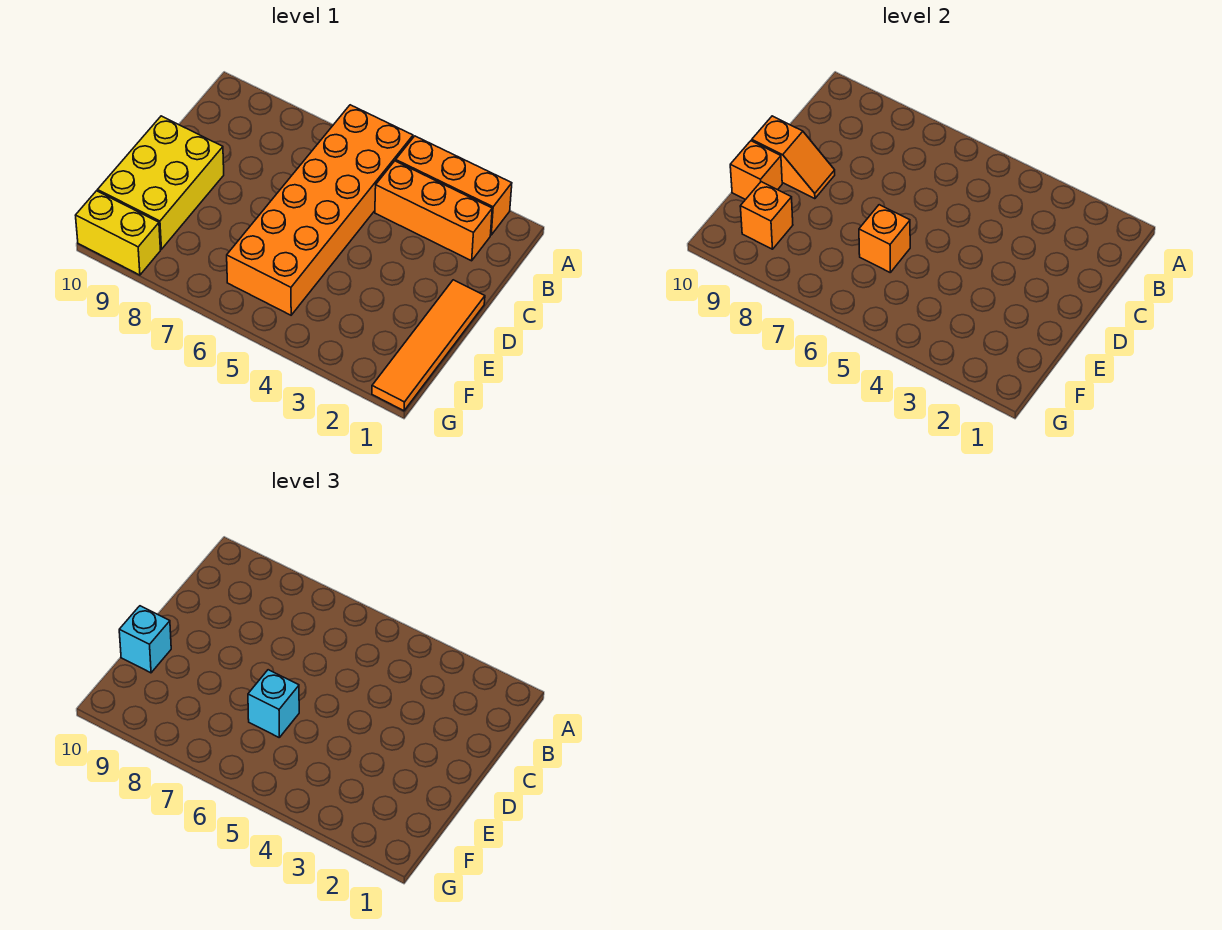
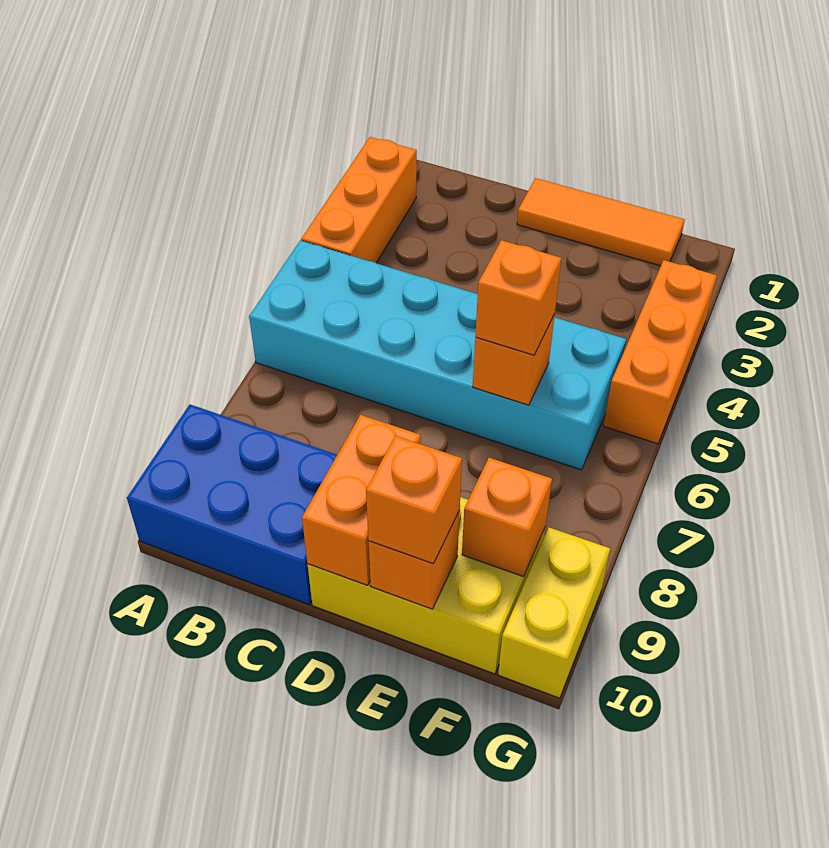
orange brick A5:F6 level 1 -> cyan brick A5:F6 level 1
none -> blue brick A9:C10 level 1
orange brick B2:B4 level 1 -> orange brick G3:G5 level 1
orange tile D1:G1 level 1 -> orange tile D1:F1 level 1
orange slope D9:D10 level 2 top 10 -> orange brick D9:D10 level 2
cyan brick E6 level 3 -> orange brick E6 level 3
cyan brick E10 level 3 -> orange brick E10 level 3

